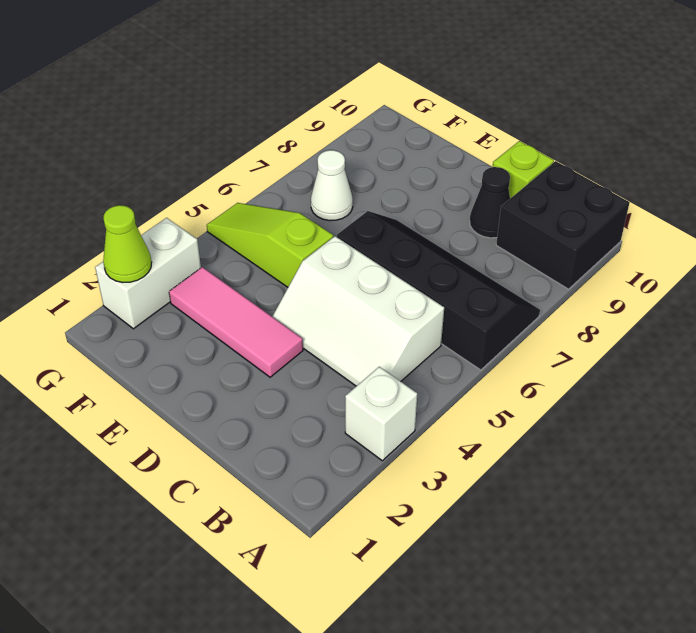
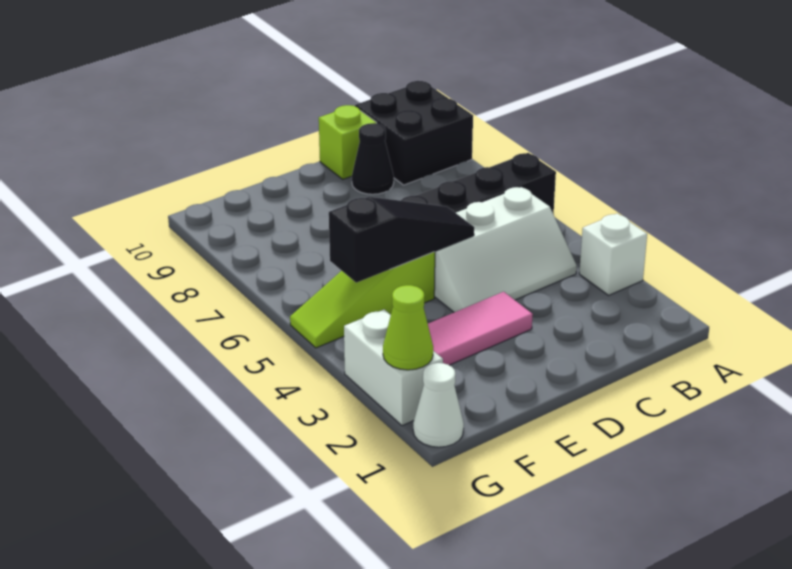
none -> black slope D5:F5 level 2 top F
white cone F7 level 1 -> white cone G1 level 1

